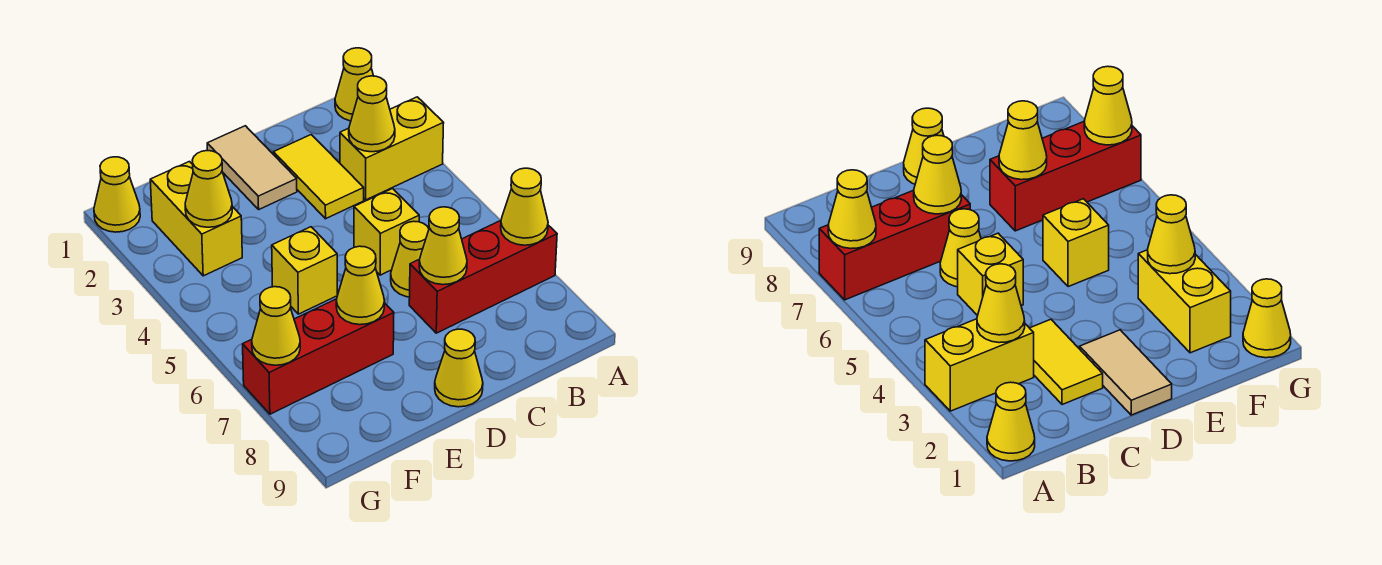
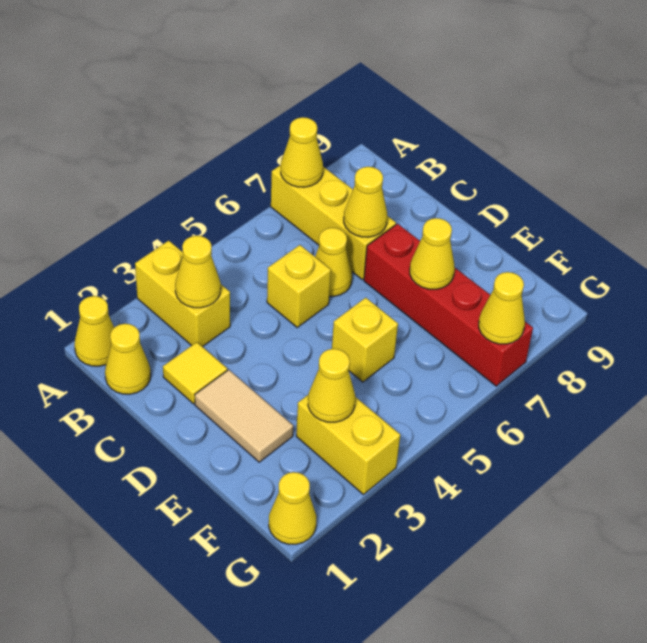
red brick A7:C7 level 1 -> yellow brick A7:C7 level 1
yellow tile C2:C3 level 1 -> yellow tile C2 level 1
tan tile D1:D2 level 1 -> tan tile D2:E2 level 1
yellow cone D9 level 1 -> yellow cone B1 level 1
red brick E7:G7 level 1 -> red brick D7:G7 level 1
yellow brick F2:F3 level 1 -> yellow brick F3:G3 level 1

